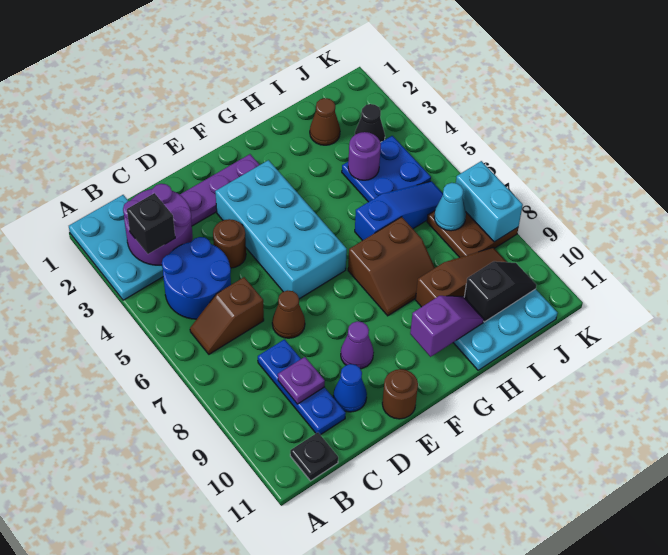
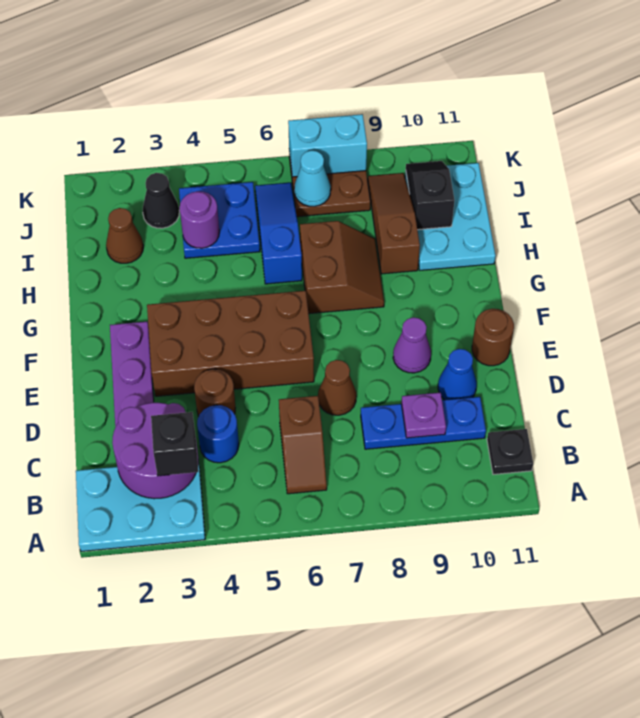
blue round brick B4:C5 level 1 -> blue round brick C4 level 1
cyan brick E3:F6 level 1 -> brown brick E3:F6 level 1
purple slope G10:H10 level 2 top G -> none

